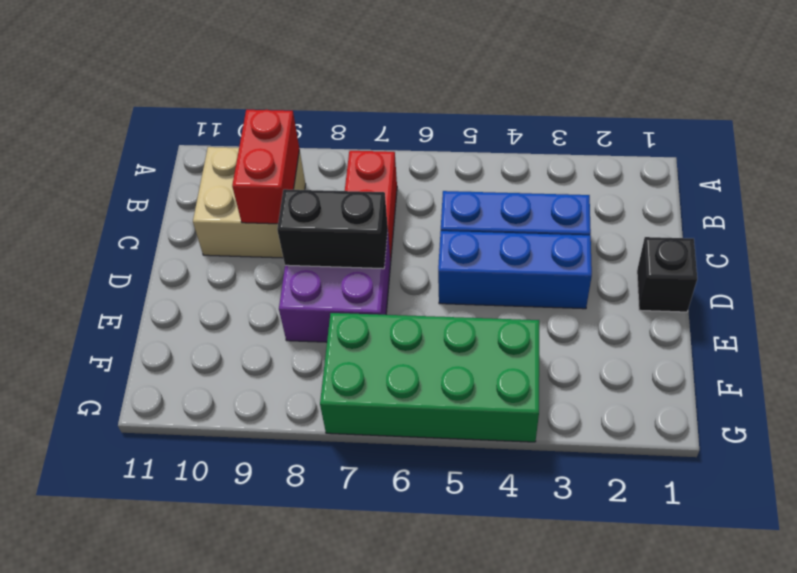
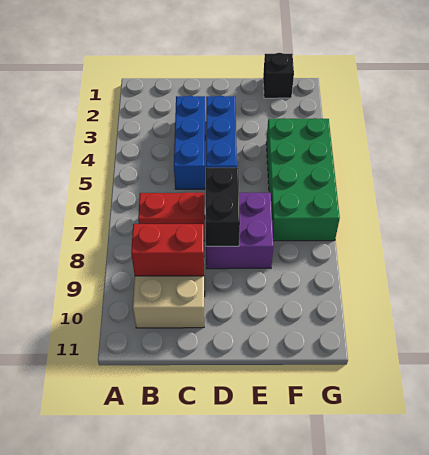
black brick D1 level 1 -> black brick F1 level 1

